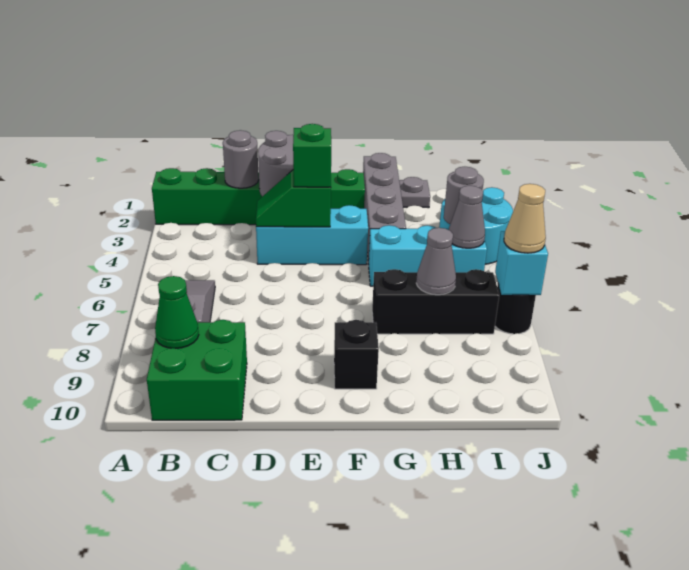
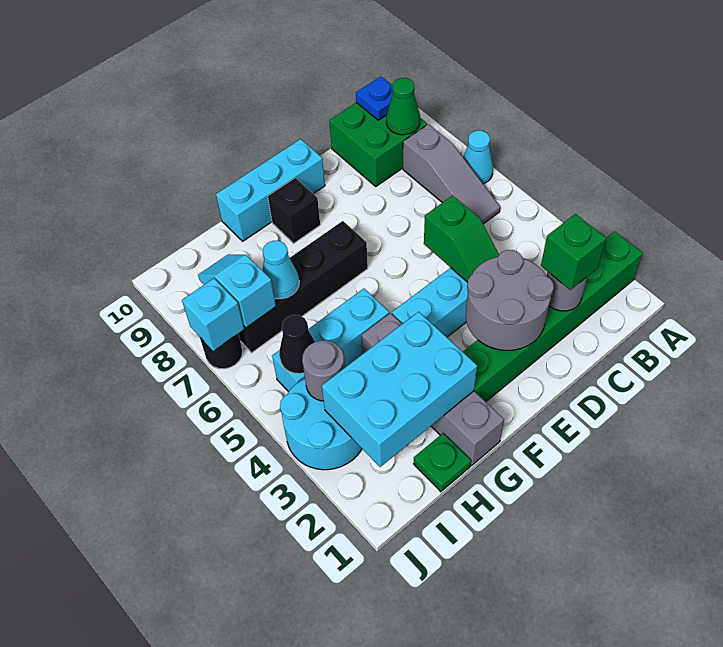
none -> cyan cone A7 level 1
none -> blue plate B10 level 2
green slope D4:E4 level 2 top E -> green slope D4:D5 level 2 top 5
green brick E4 level 3 -> green brick C2 level 3
none -> cyan brick E10:G10 level 1
none -> cyan brick G2:I3 level 2
black brick G7:I7 level 1 -> black brick F7:I7 level 1
grey plate H1 level 1 -> green plate H1 level 1
grey cone H7 level 2 -> cyan cone H7 level 2
grey cone I5 level 2 -> black cone I5 level 2
none -> cyan slope I7:I8 level 2 top 7
tan cone J7 level 3 -> none

